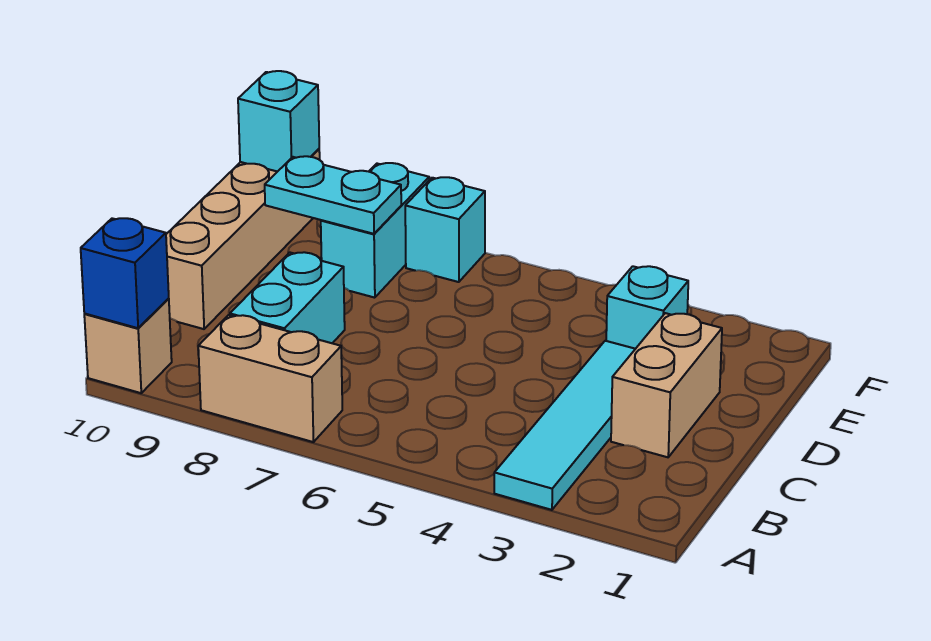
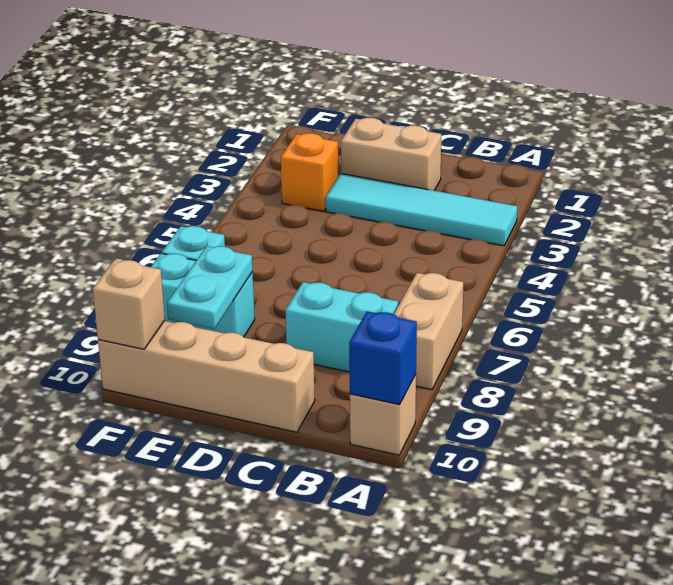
cyan brick E3 level 1 -> orange brick E3 level 1
cyan brick F10 level 2 -> tan brick F10 level 2

